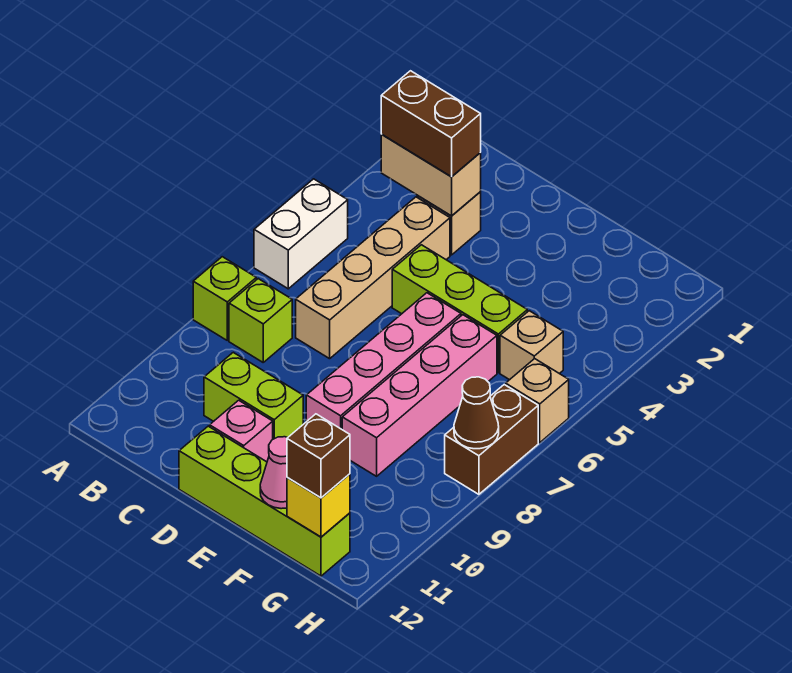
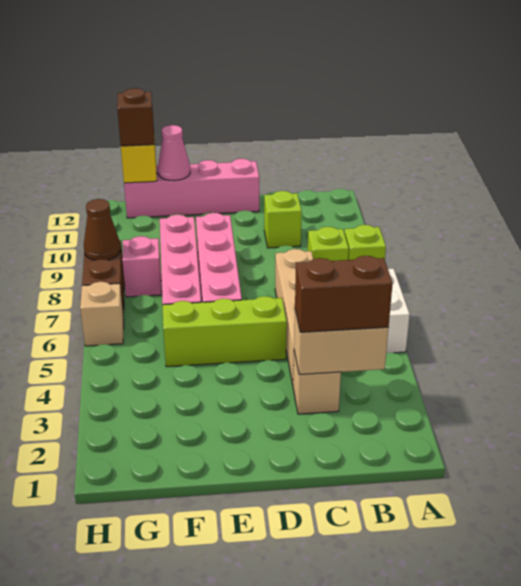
lime brick C10:D10 level 1 -> lime brick C10 level 1
pink brick D11 level 1 -> pink brick G8 level 1
lime brick D12:G12 level 1 -> pink brick D12:G12 level 1
tan brick G5 level 1 -> none

